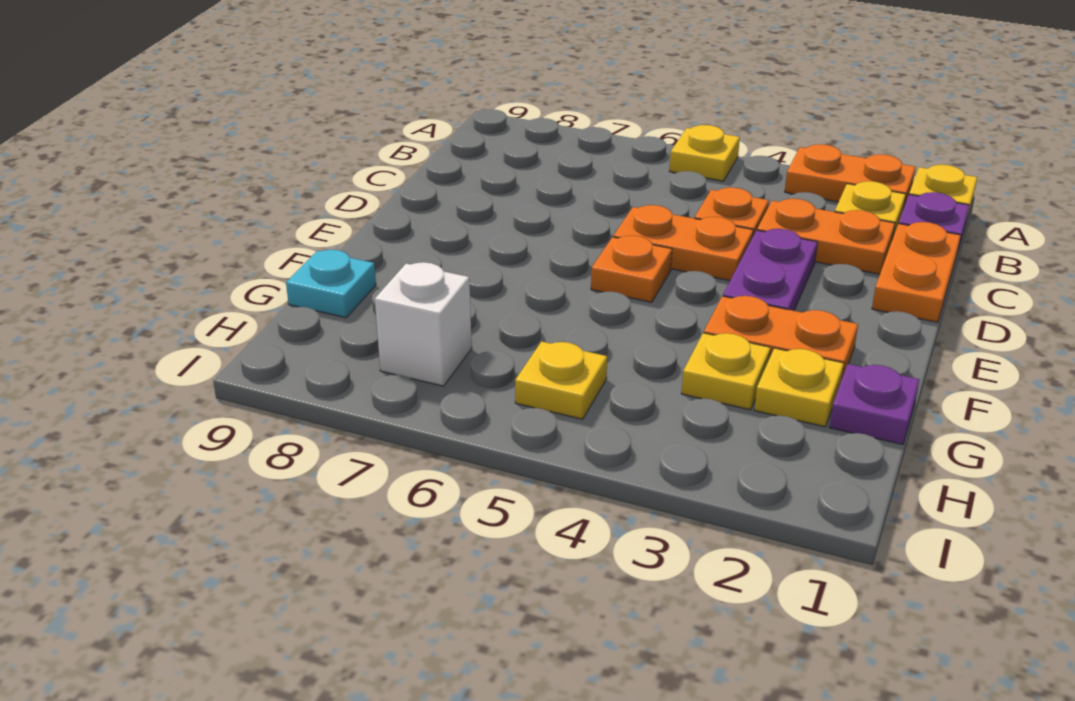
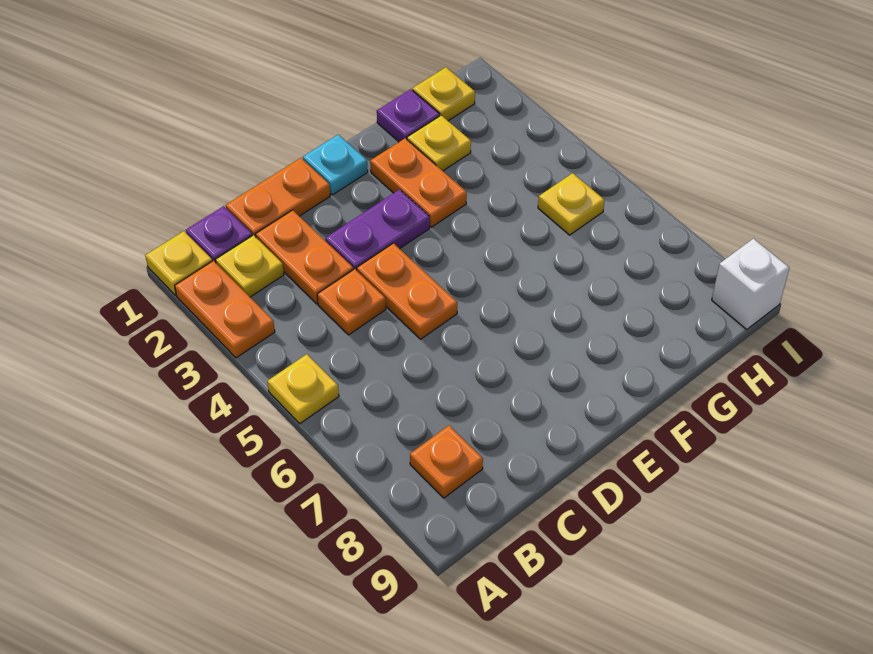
orange plate E5 level 1 -> orange plate B8 level 1
yellow plate G3 level 1 -> yellow plate H1 level 1
cyan plate G9 level 1 -> cyan plate E1 level 1
white brick H7 level 1 -> white brick I9 level 1

